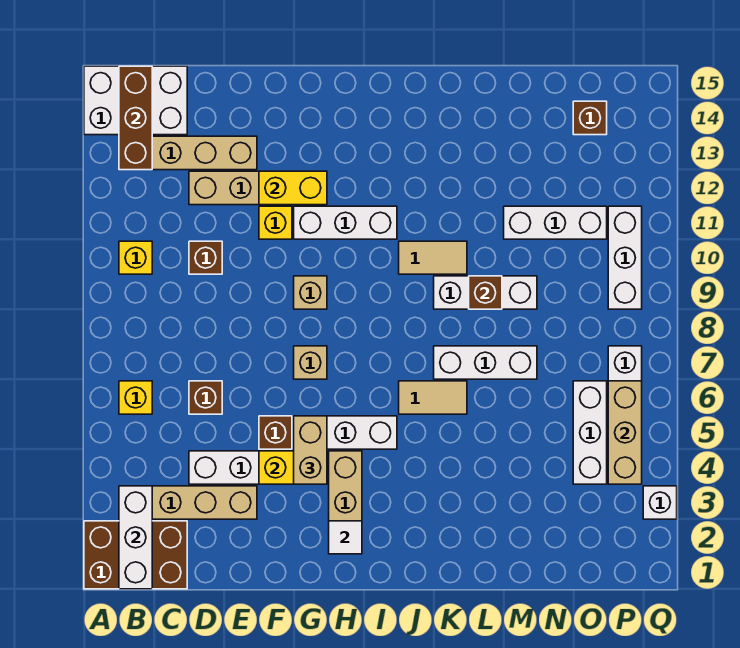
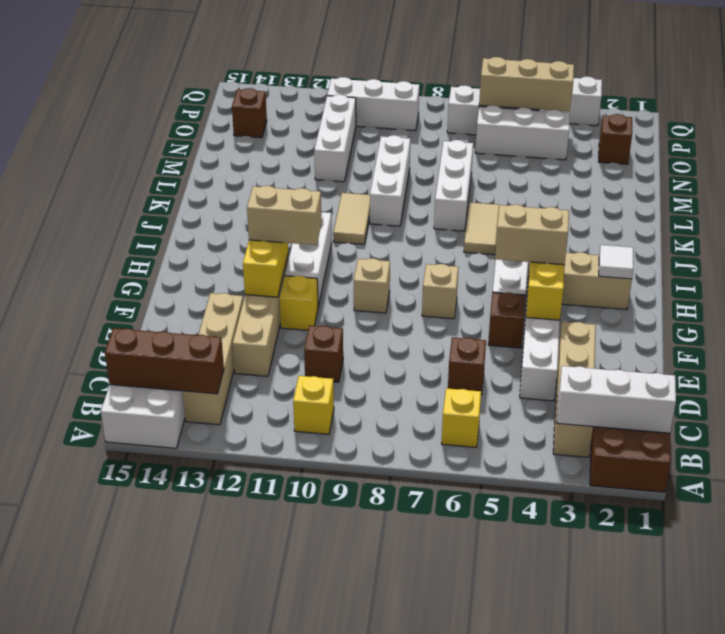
none -> tan brick G11:G12 level 3
brown brick L9 level 2 -> brown brick O2 level 1

